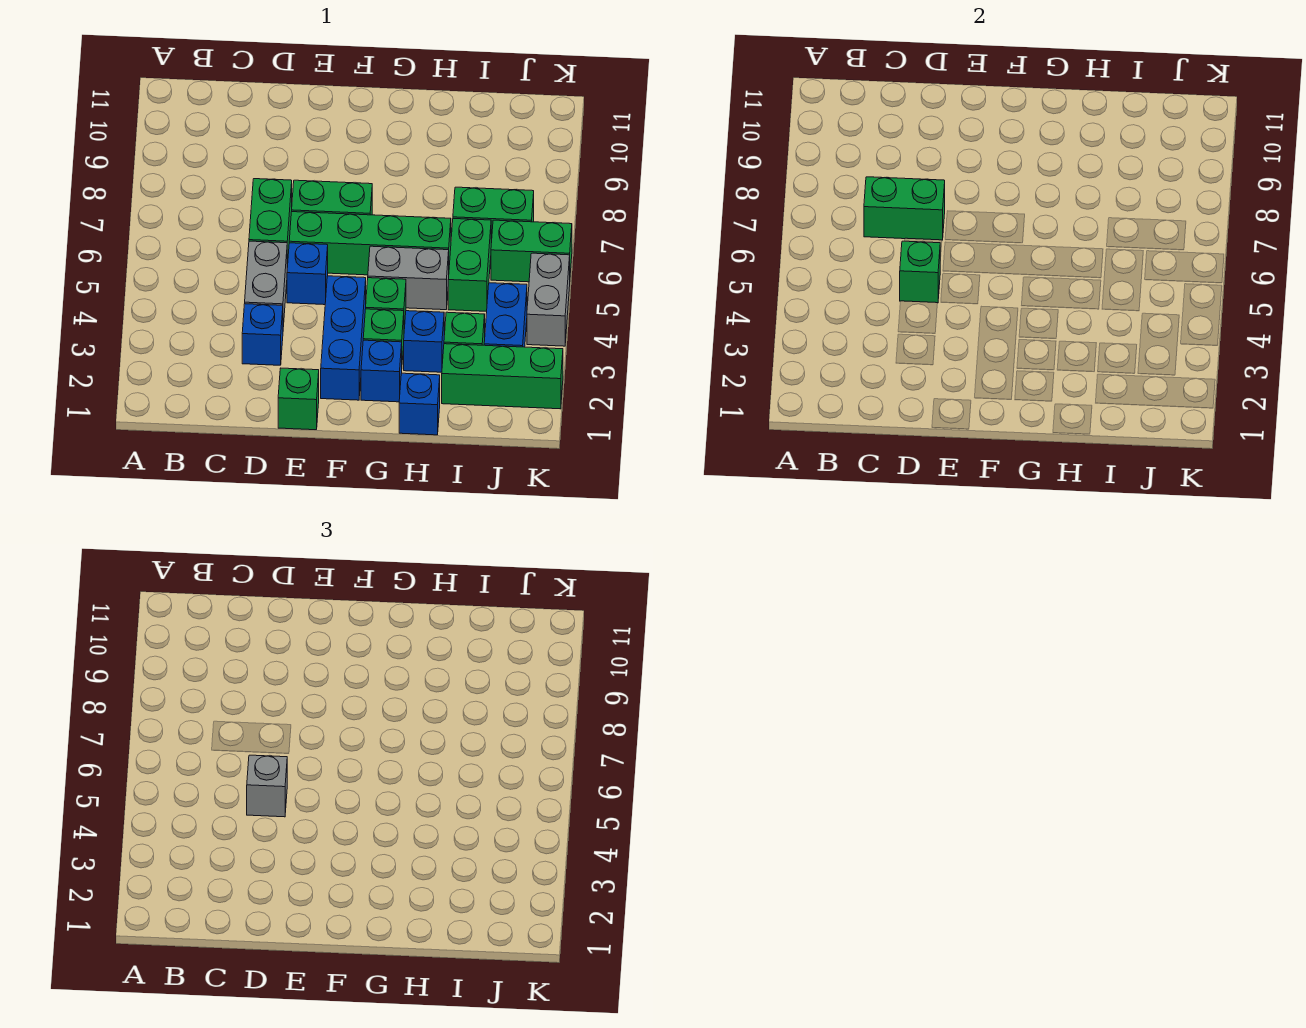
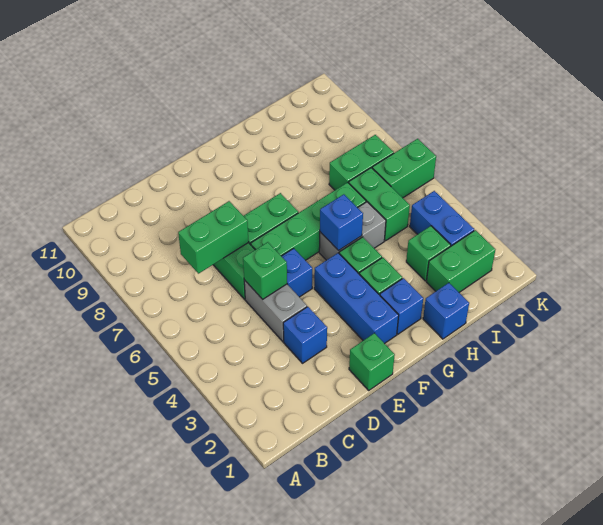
grey brick D5 level 3 -> none
blue brick H3 level 1 -> blue brick G5 level 2
green brick I2:K2 level 1 -> green brick I2:J2 level 1
grey brick K4:K5 level 1 -> none

